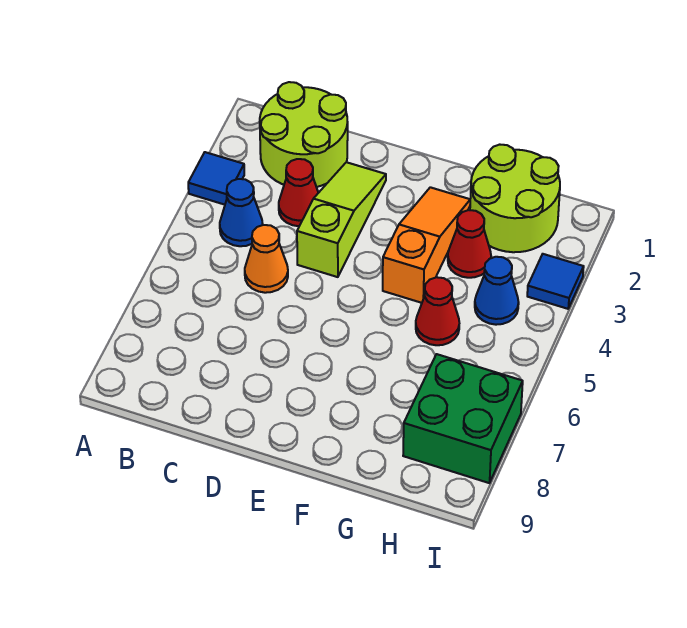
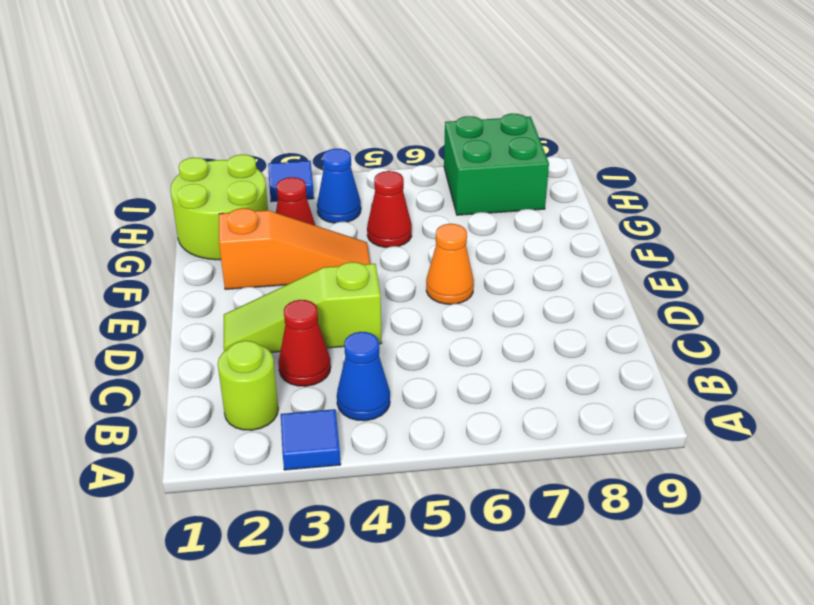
lime round brick B1:C2 level 1 -> lime round brick B2 level 1
orange cone C5 level 1 -> orange cone E6 level 1
orange slope F2:F4 level 1 top 4 -> orange slope F2:F4 level 1 top 2

